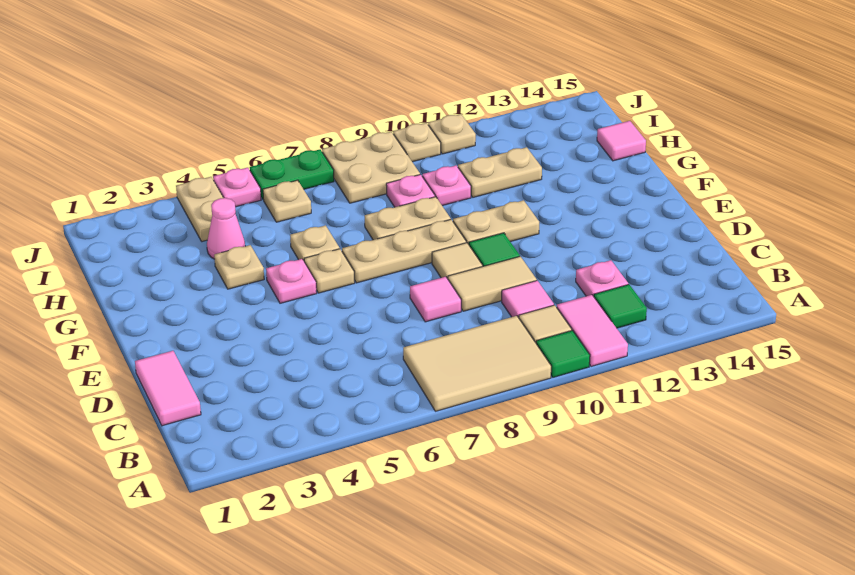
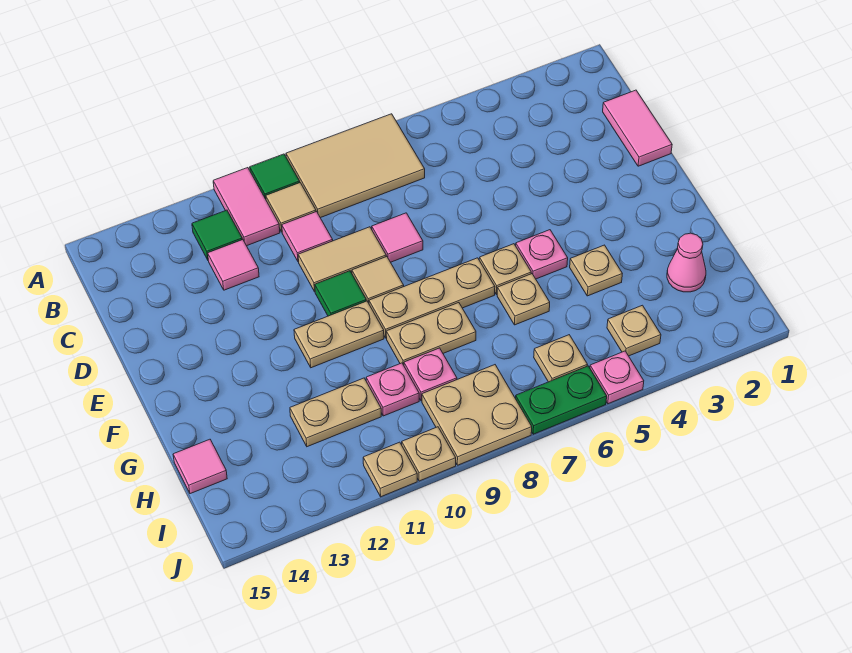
pink plate C12 level 1 -> pink tile C12 level 1
pink cone H4 level 1 -> pink cone H2 level 1
tan plate I4:J4 level 1 -> tan plate I4 level 1

